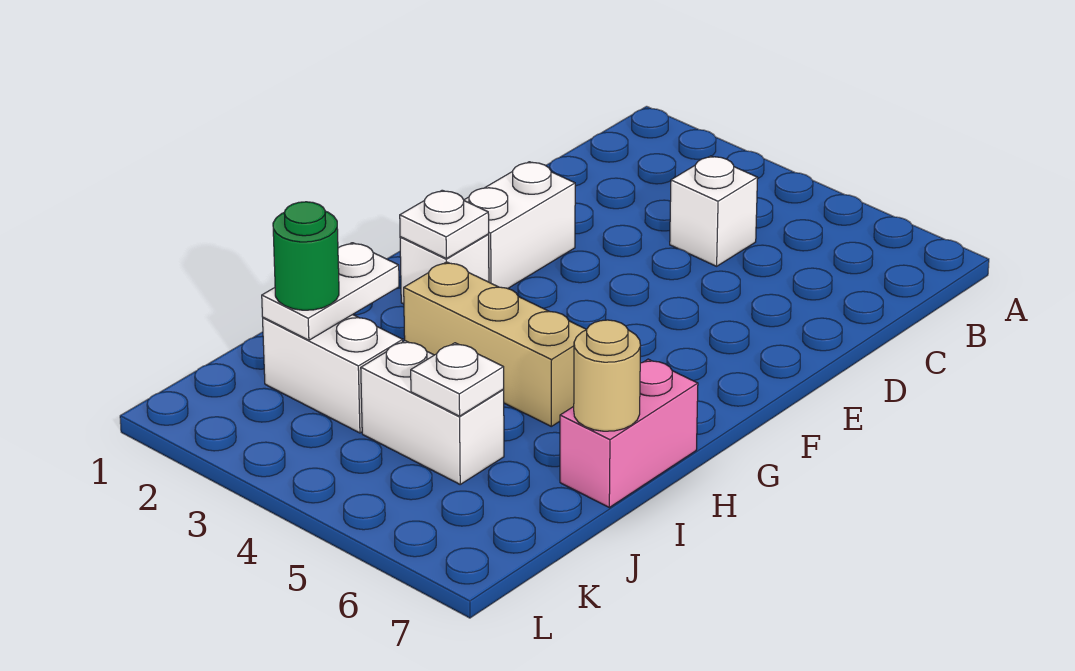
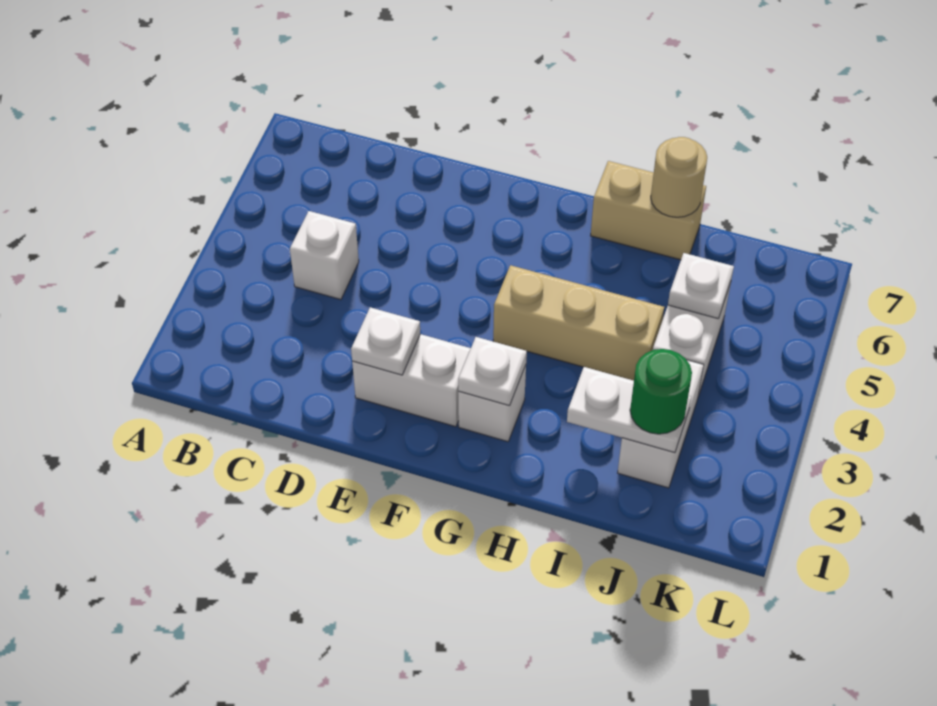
none -> white plate E2 level 2
tan brick H3:H5 level 1 -> tan brick G4:I4 level 1
pink brick H7:I7 level 1 -> tan brick H7:I7 level 1

